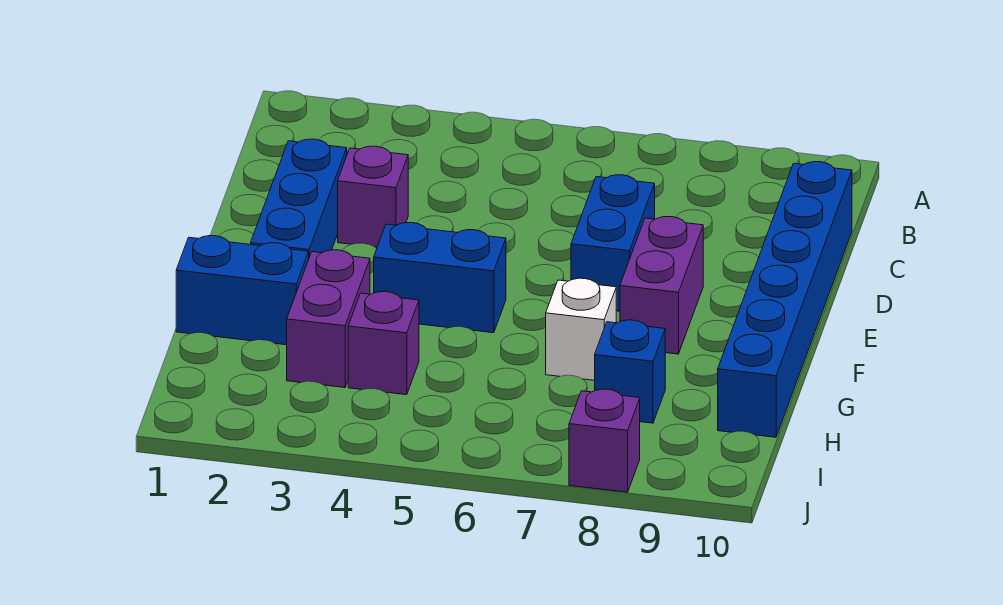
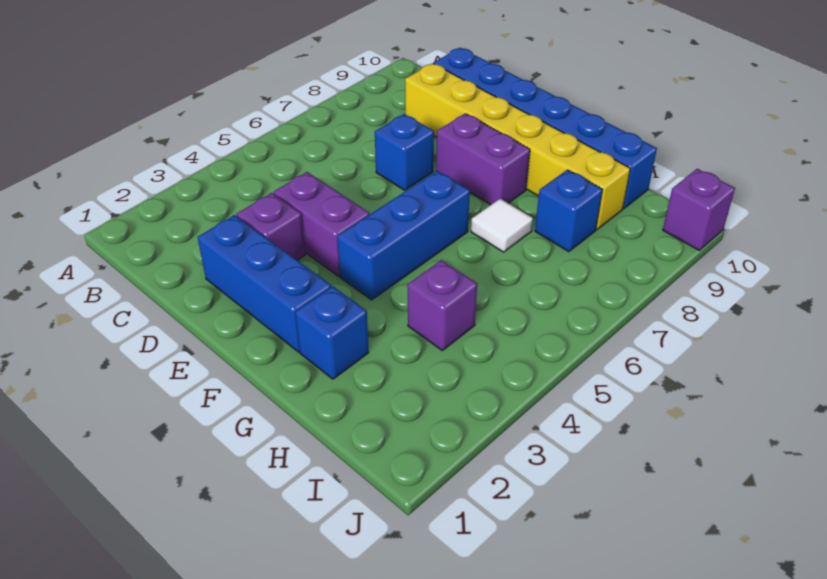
none -> yellow brick C9:H9 level 1
blue brick D7:E7 level 1 -> blue brick D7 level 1
blue brick F4:F5 level 1 -> blue brick F4:F6 level 1
blue brick G1:G2 level 1 -> blue brick G2 level 1
purple brick G3:H3 level 1 -> purple brick D4:E4 level 1
white brick G7 level 1 -> white tile G7 level 1
purple brick J8 level 1 -> purple brick J10 level 1

